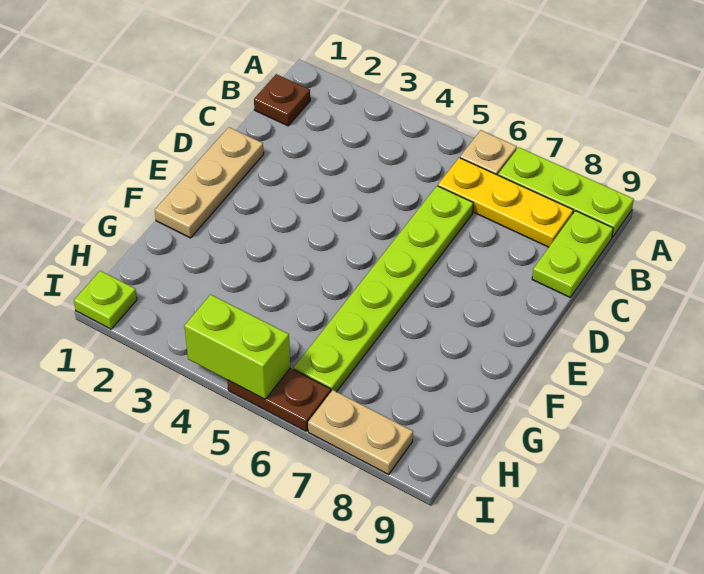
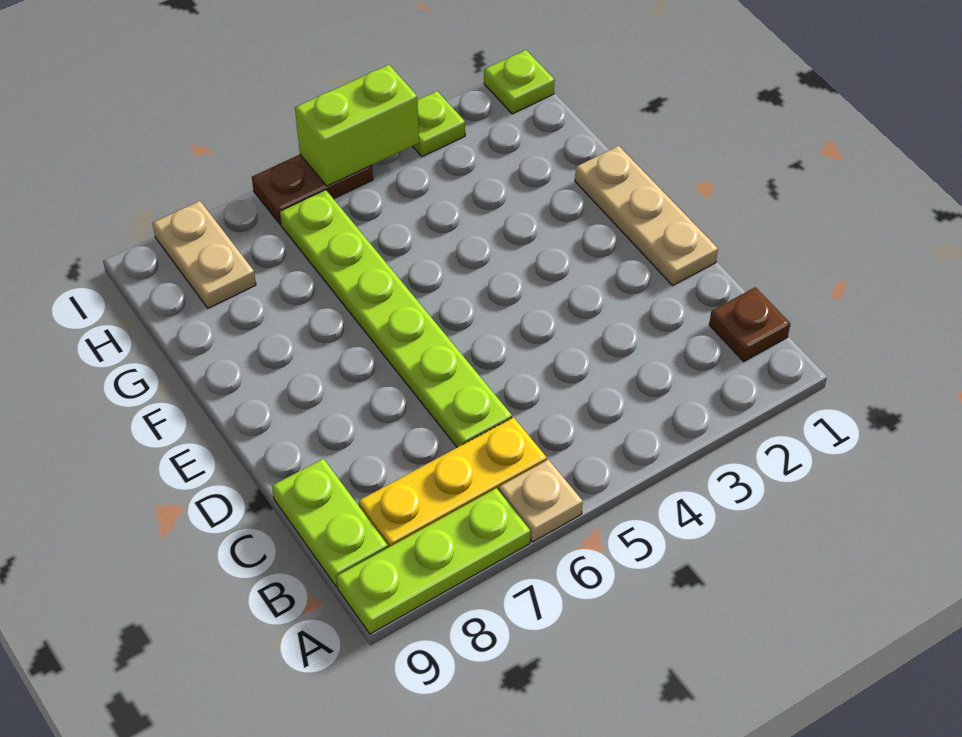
none -> lime plate I3 level 1
tan plate I7:I8 level 1 -> tan plate H8:I8 level 1

